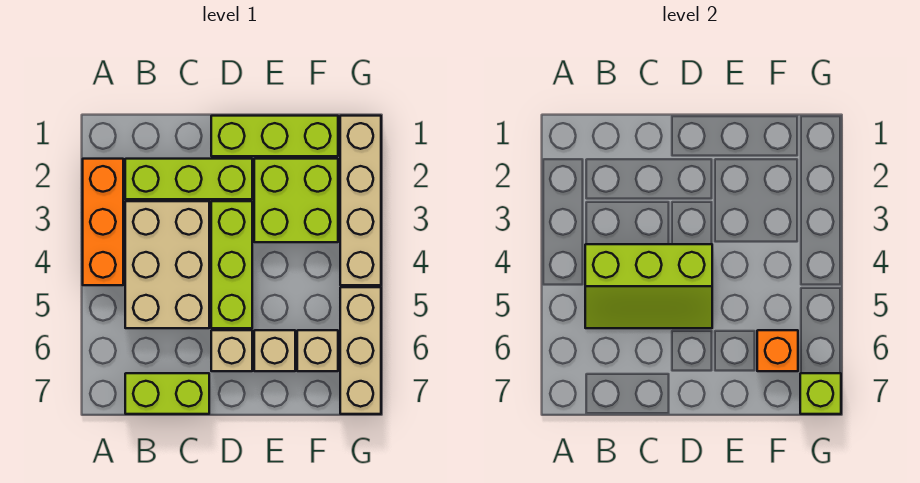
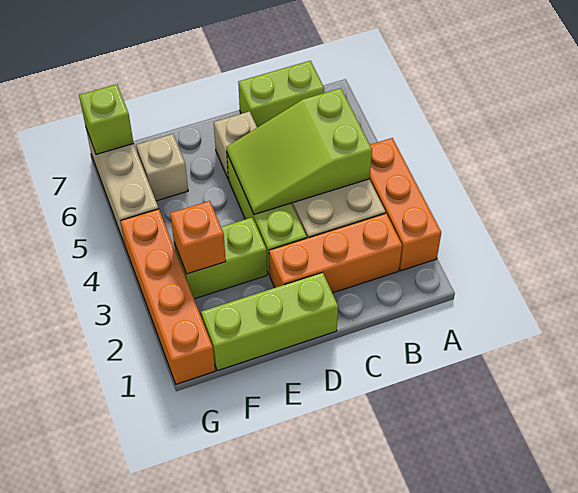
lime brick B2:D2 level 1 -> orange brick B2:D2 level 1
lime slope B4:D5 level 2 top 4 -> lime slope B4:D5 level 2 top B
lime brick E2:F3 level 1 -> lime brick E3:F3 level 1
tan brick E6 level 1 -> none
orange brick F6 level 2 -> orange brick F3 level 2
tan brick G1:G4 level 1 -> orange brick G1:G4 level 1

